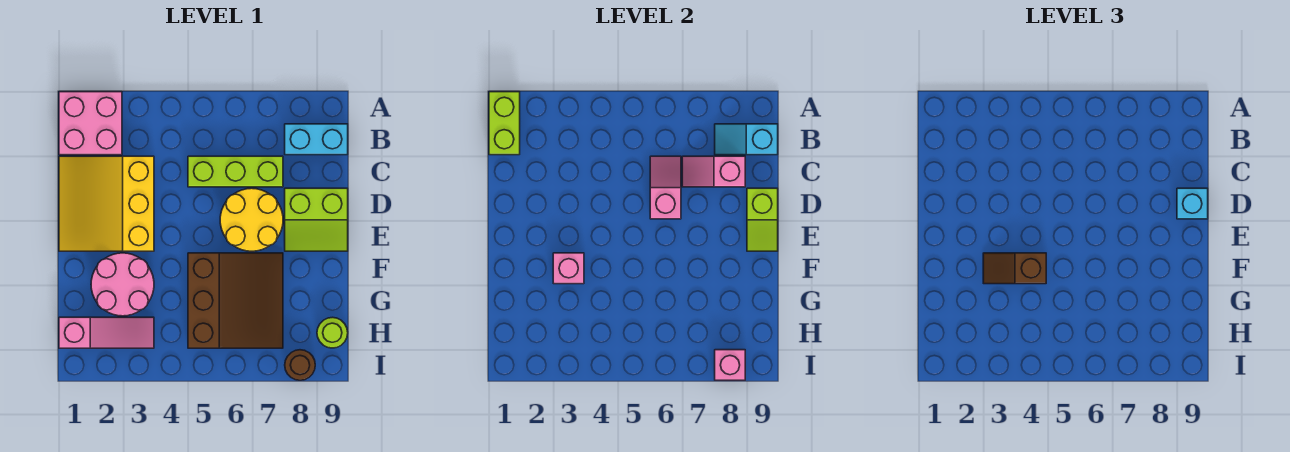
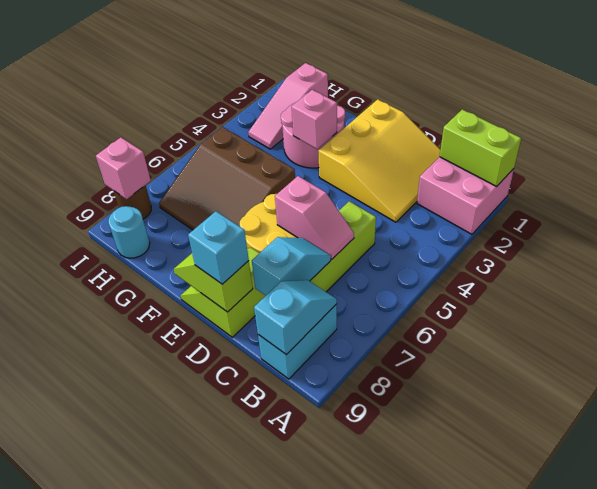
yellow slope C1:E3 level 1 top 3 -> yellow slope C1:E3 level 1 top E
pink slope C7:C8 level 2 top 8 -> cyan slope C7:C8 level 2 top 8
brown slope F3:F4 level 3 top 4 -> none
lime round brick H9 level 1 -> cyan round brick H9 level 1

